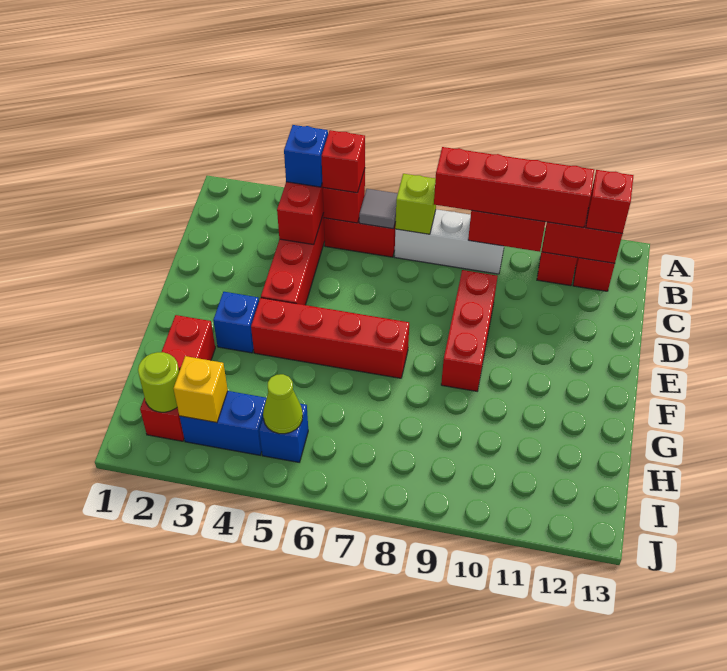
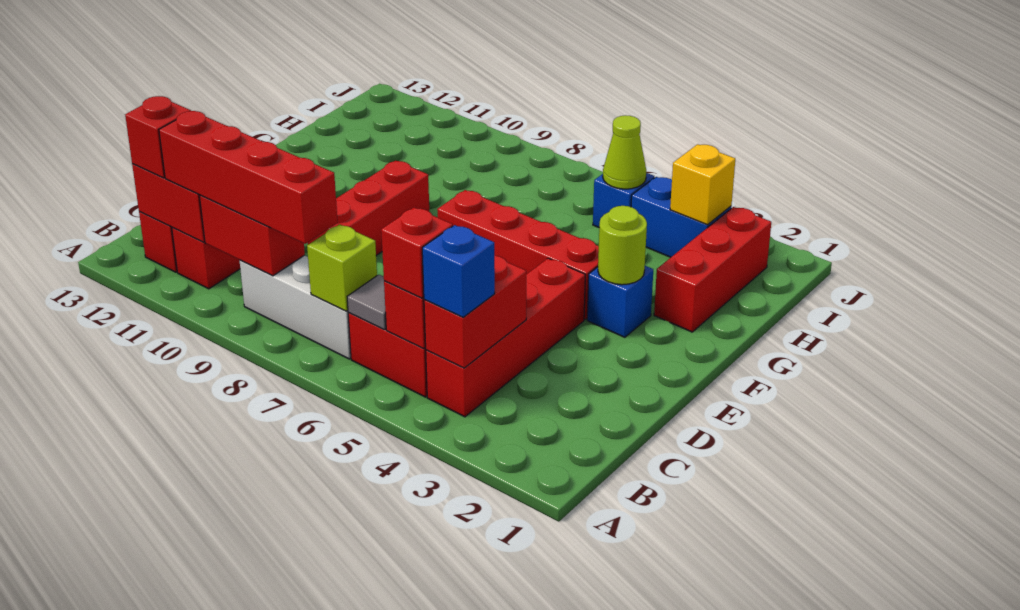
lime round brick I2 level 2 -> lime round brick F3 level 2

